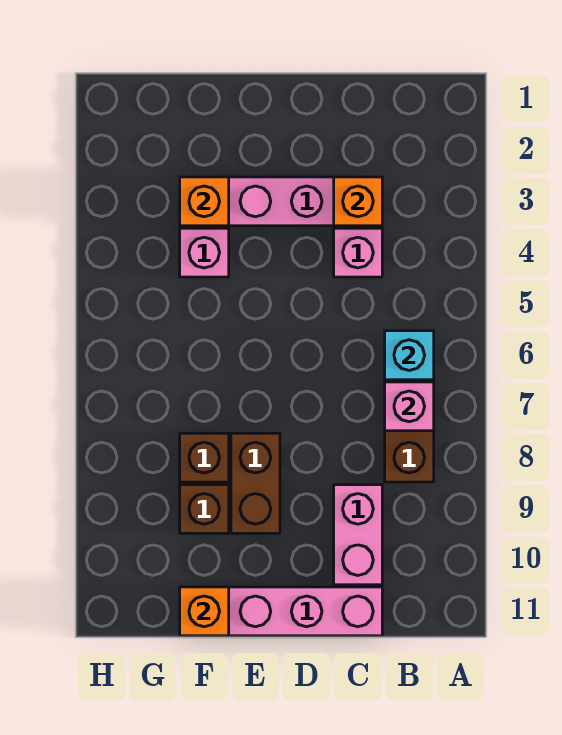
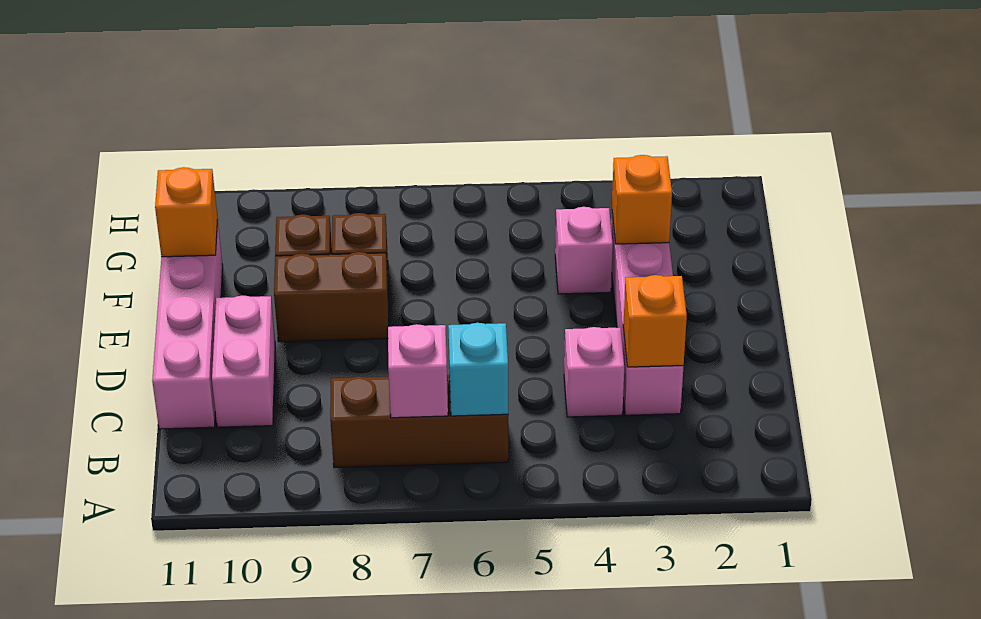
pink brick C9:C10 level 1 -> pink brick C10:D10 level 1

